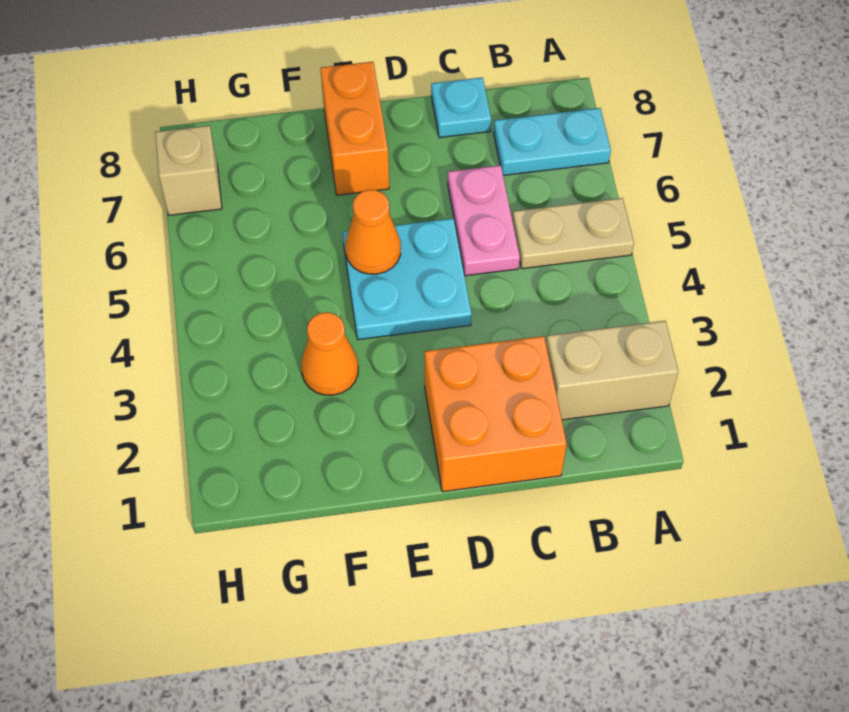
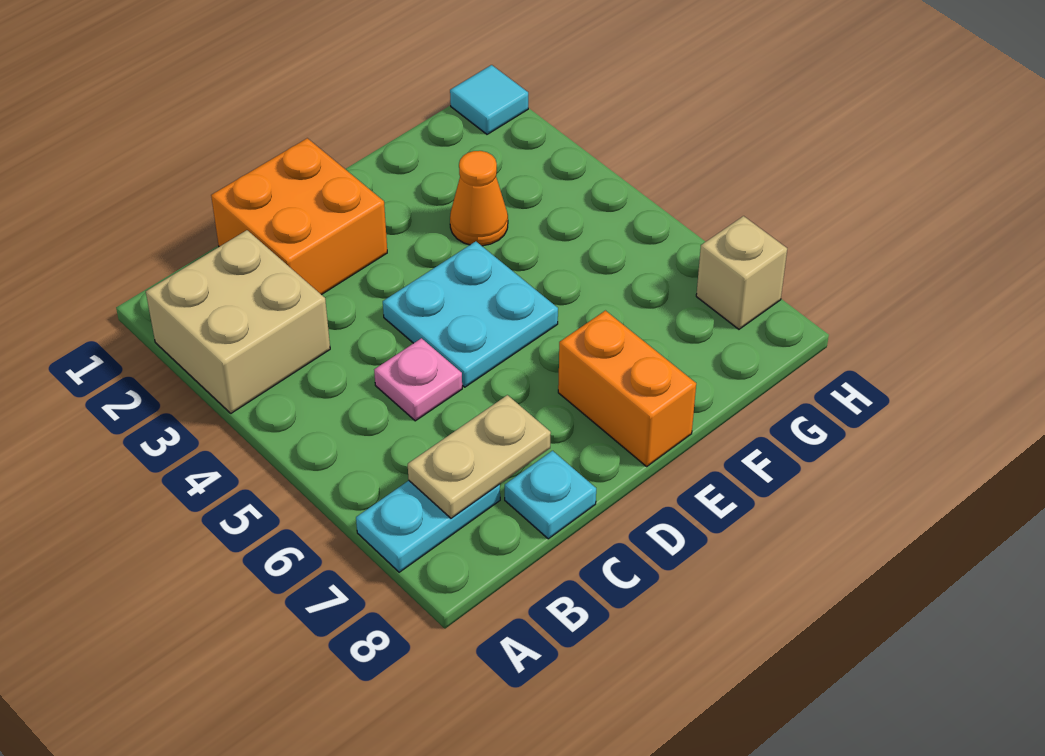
tan brick A2:B2 level 1 -> tan brick A2:B3 level 1
tan plate A5:B5 level 1 -> tan plate B7:C7 level 2
pink plate C5:C6 level 1 -> pink plate C5 level 1
orange cone E5 level 2 -> none
none -> cyan tile H1 level 1

